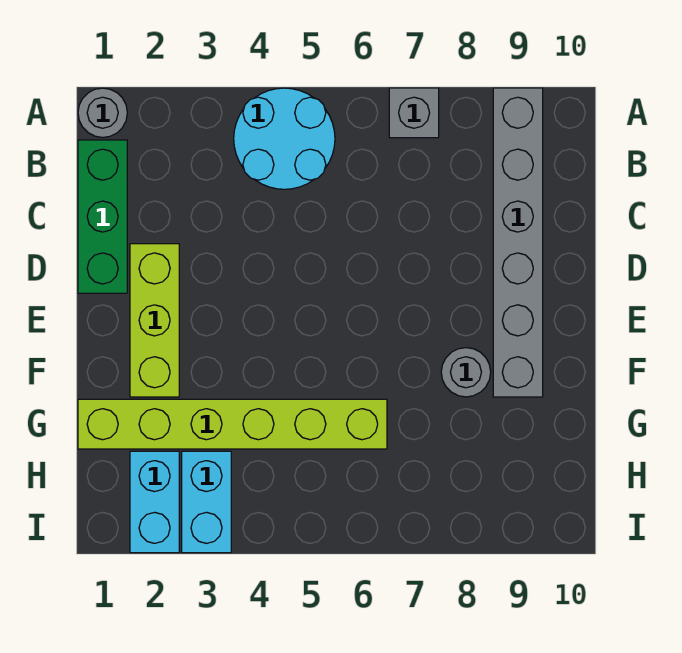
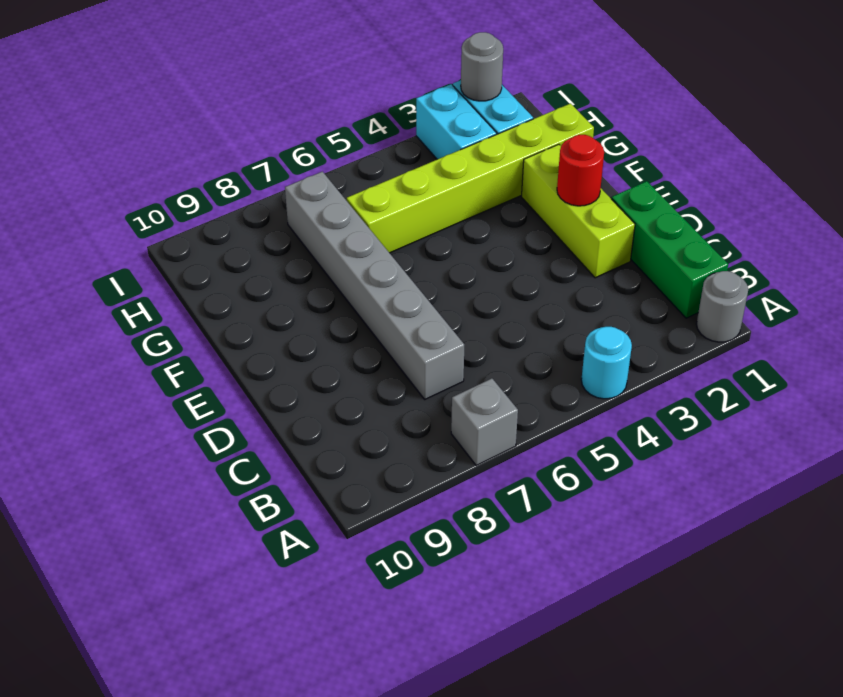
cyan round brick A4:B5 level 1 -> cyan round brick A4 level 1
grey brick A9:F9 level 1 -> grey brick C7:H7 level 1
none -> red round brick E2 level 2
grey round brick F8 level 1 -> grey round brick I2 level 2

